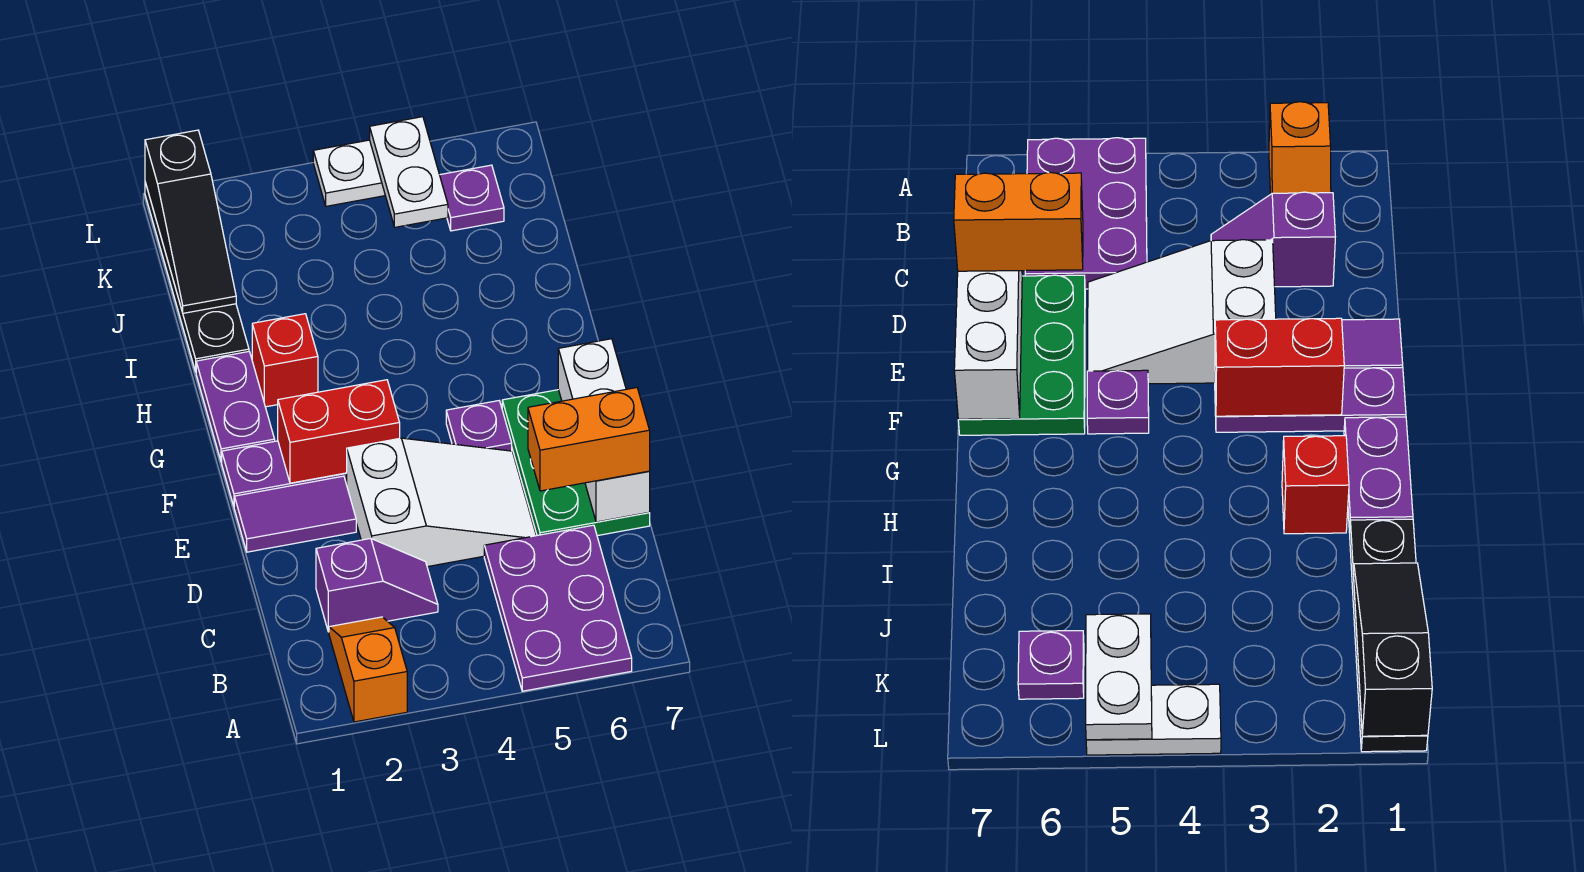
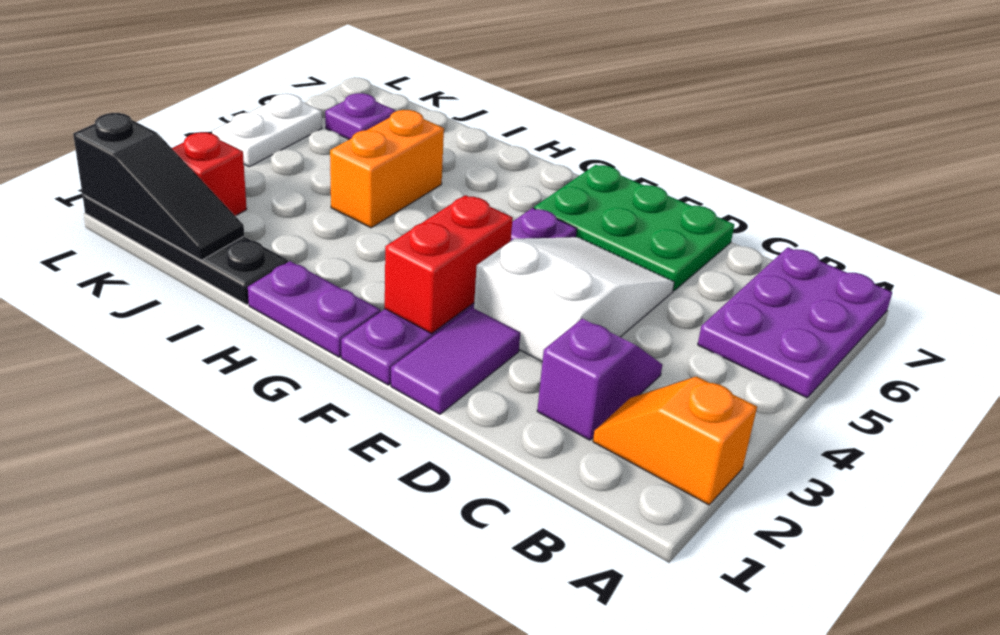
purple plate A5:C6 level 1 -> purple plate A5:B7 level 1
orange brick D6:D7 level 3 -> orange brick I4:I5 level 1
white brick D7:F7 level 2 -> none
red brick H2 level 1 -> red brick K2 level 1
white plate K5:L5 level 2 -> none

